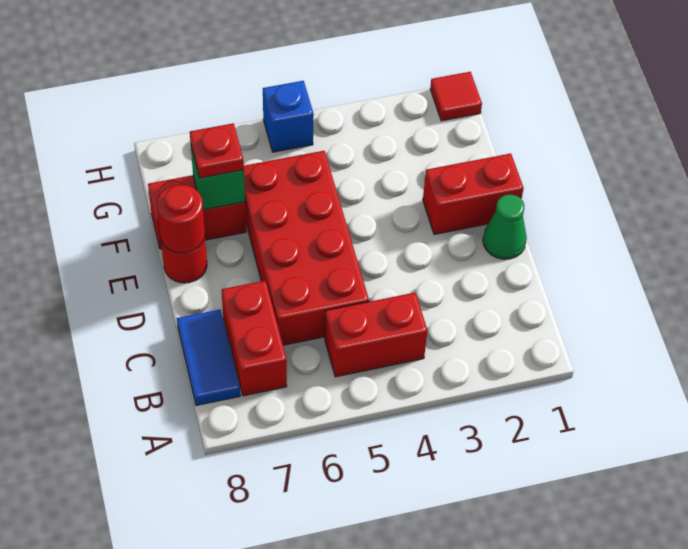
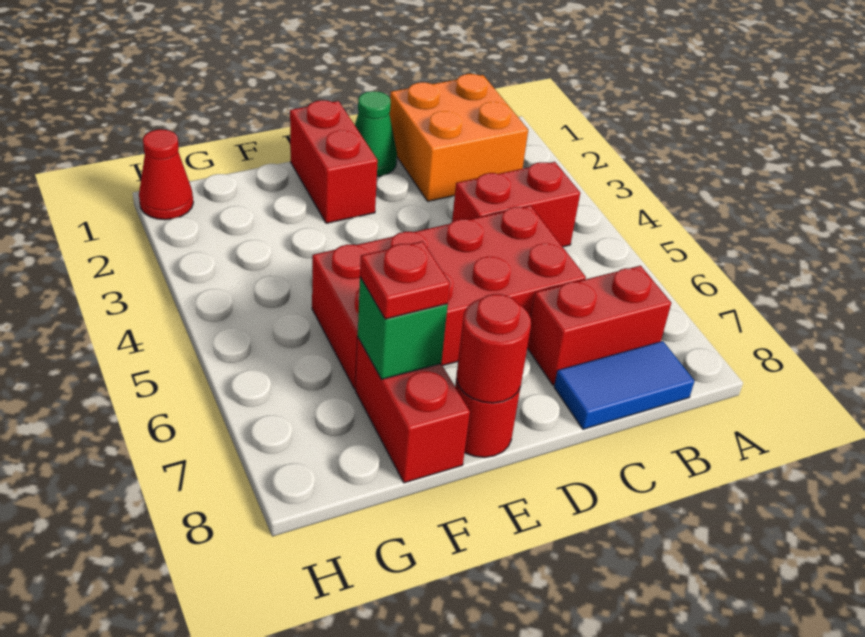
none -> orange brick B1:C2 level 1
red brick B4:B5 level 1 -> red brick B4:C4 level 1
red tile H1 level 1 -> red cone H1 level 1
blue brick H5 level 1 -> none

